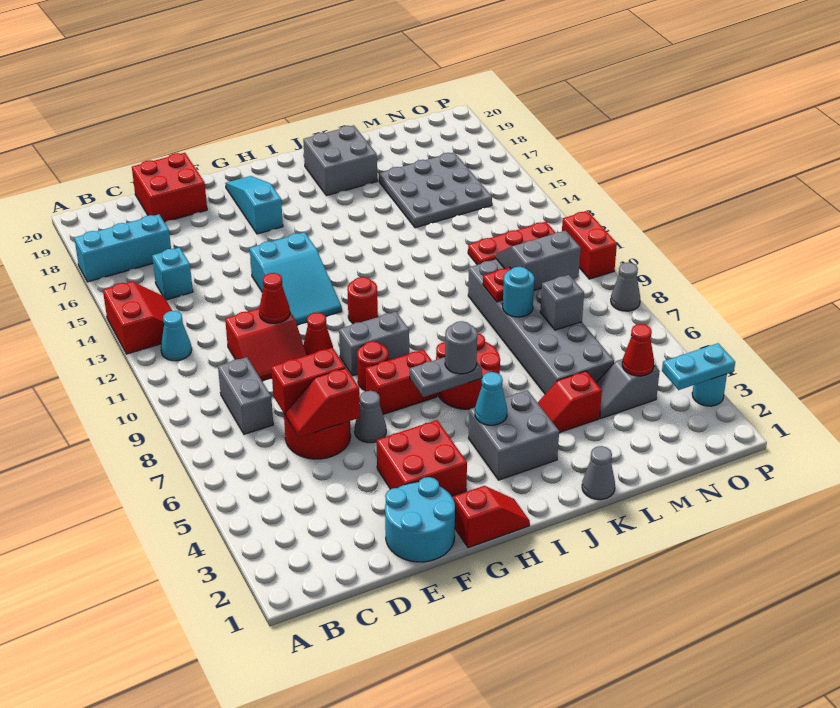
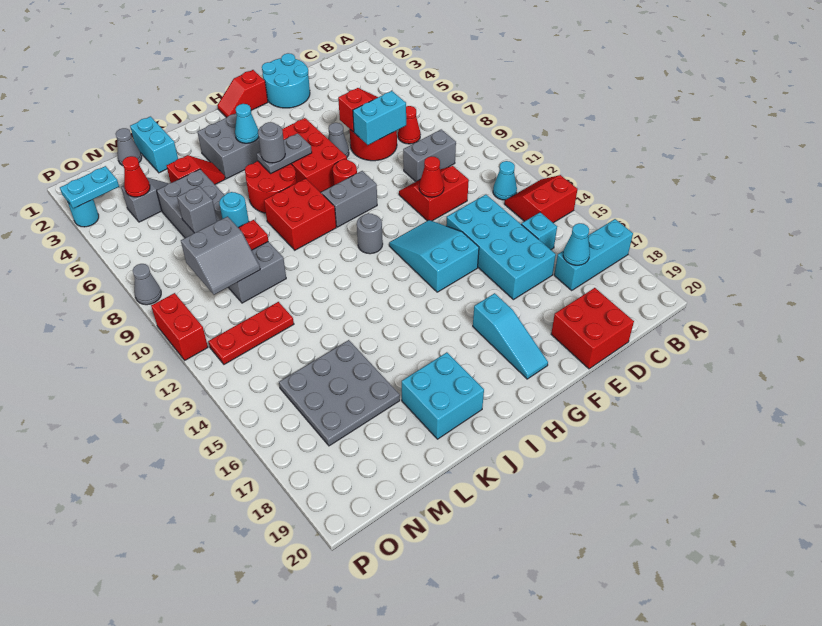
red slope A13:B14 level 1 top A -> red slope A13:B14 level 1 top 14
grey brick C8:C9 level 1 -> grey brick C9:D9 level 1
none -> cyan cone C17 level 2
red brick D7:E7 level 2 -> cyan brick D7:E7 level 2
none -> cyan brick D13:E16 level 1
red brick F3:G4 level 1 -> red brick I8:J9 level 1
red cone F10 level 1 -> red cone C7 level 1
red brick G7:H7 level 1 -> red brick G5:H7 level 1
red round brick H11 level 1 -> grey round brick H11 level 1
grey brick J18:K19 level 1 -> cyan brick J18:K19 level 1
grey cone K1 level 1 -> grey cone M1 level 1
none -> cyan brick L1:L2 level 1

